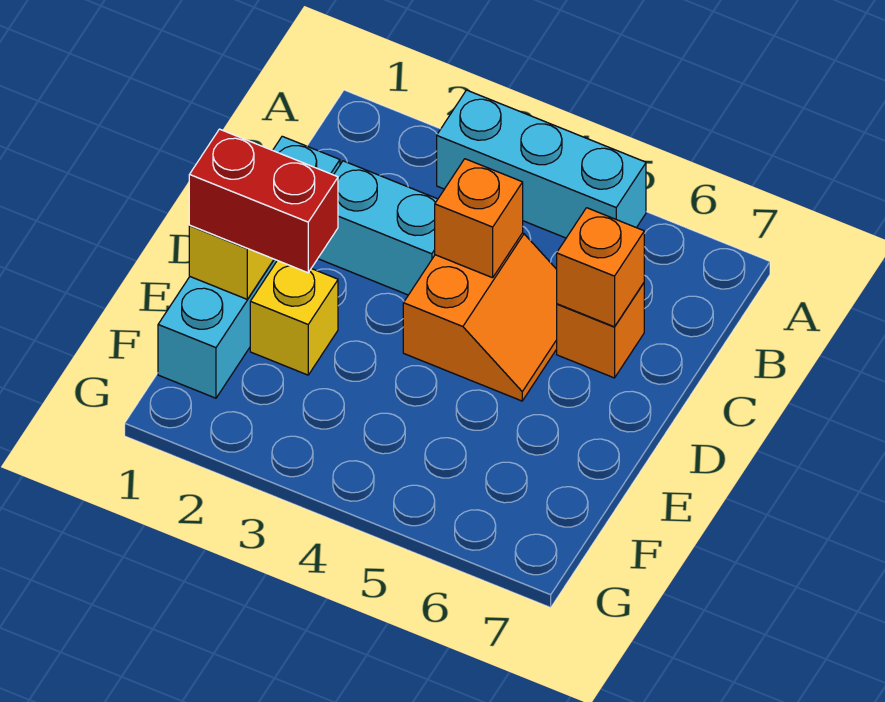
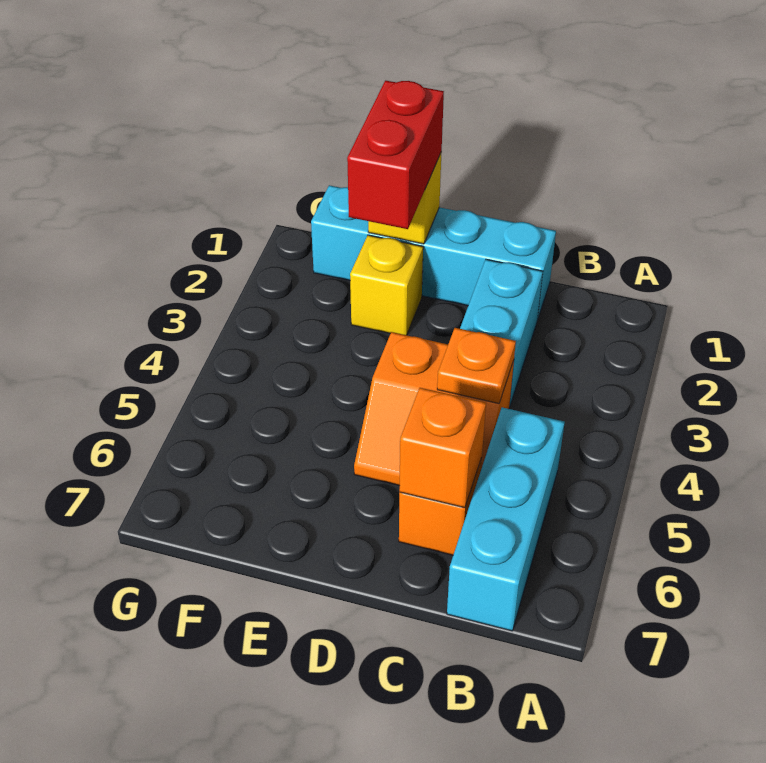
cyan brick A3:A5 level 1 -> cyan brick B5:B7 level 1
orange brick C4 level 2 -> orange plate C4 level 2

